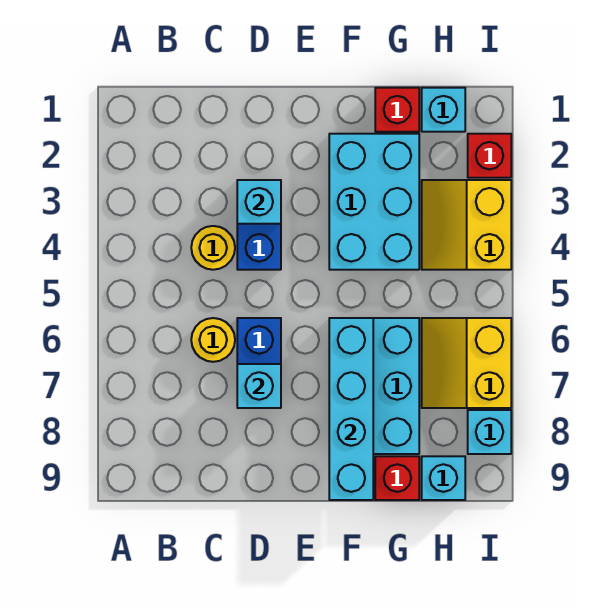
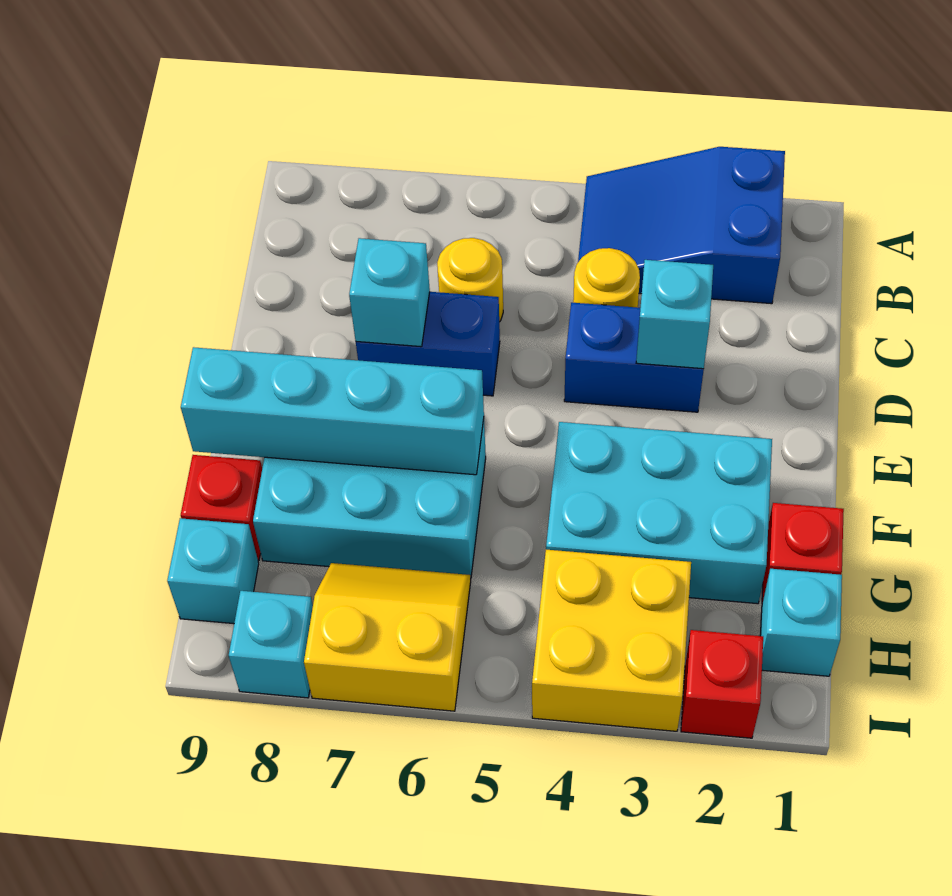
none -> blue slope A2:B4 level 1 top 2
yellow slope H3:I4 level 1 top I -> yellow brick H3:I4 level 1

